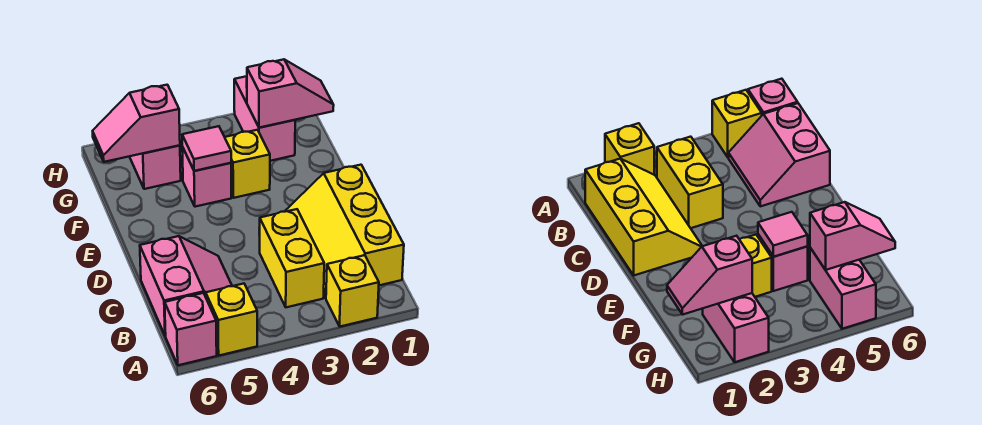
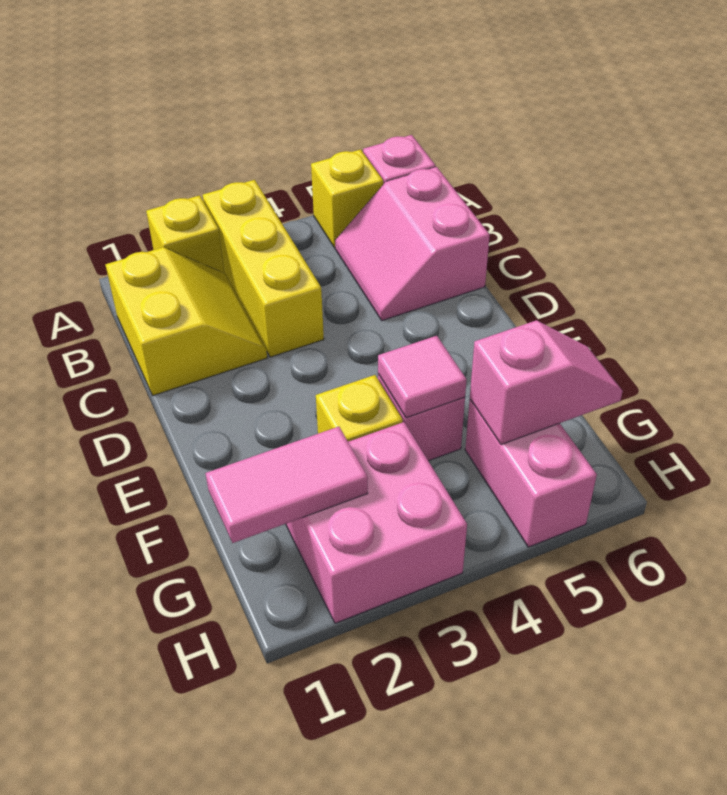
yellow slope B1:D2 level 1 top 1 -> yellow slope B1:C2 level 1 top 1
yellow brick B3:C3 level 1 -> yellow brick A3:C3 level 1
pink slope G1:G2 level 2 top 2 -> pink tile G1:G2 level 2
pink brick G2:H2 level 1 -> pink brick G2:H3 level 1

